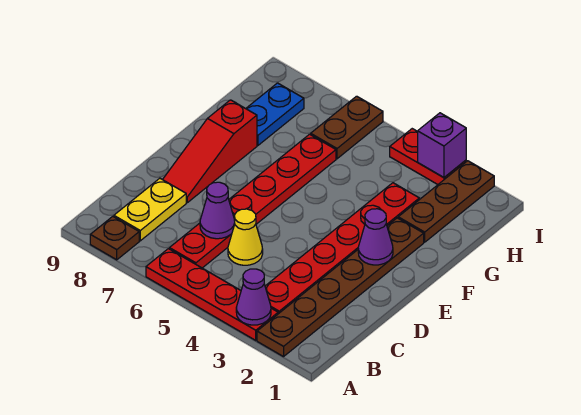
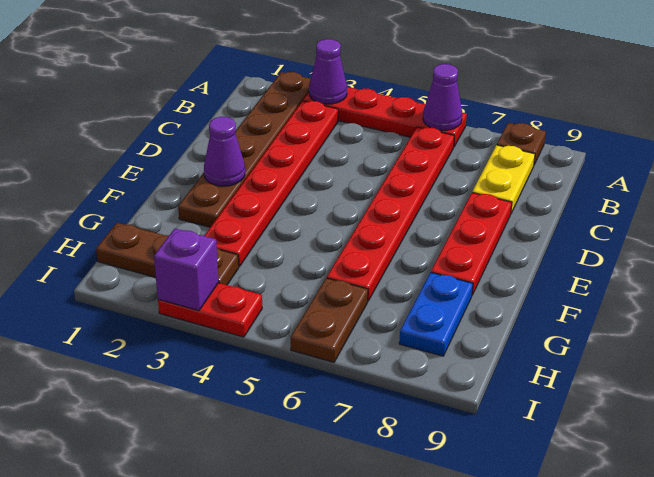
yellow cone C5 level 1 -> none
purple cone C6 level 2 -> purple cone A6 level 2
red slope D8:F8 level 1 top F -> red plate D8:F8 level 1
brown plate G2:I2 level 1 -> brown plate H1:H3 level 1

